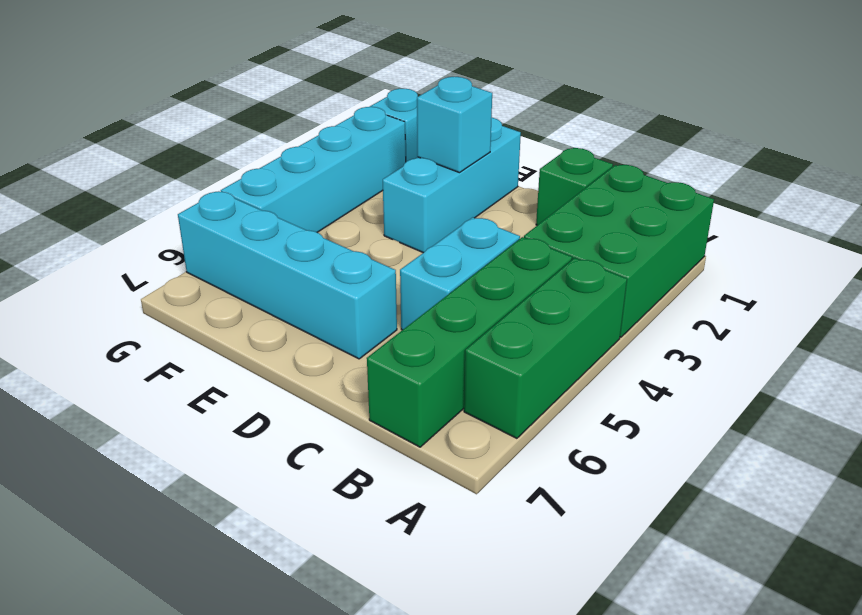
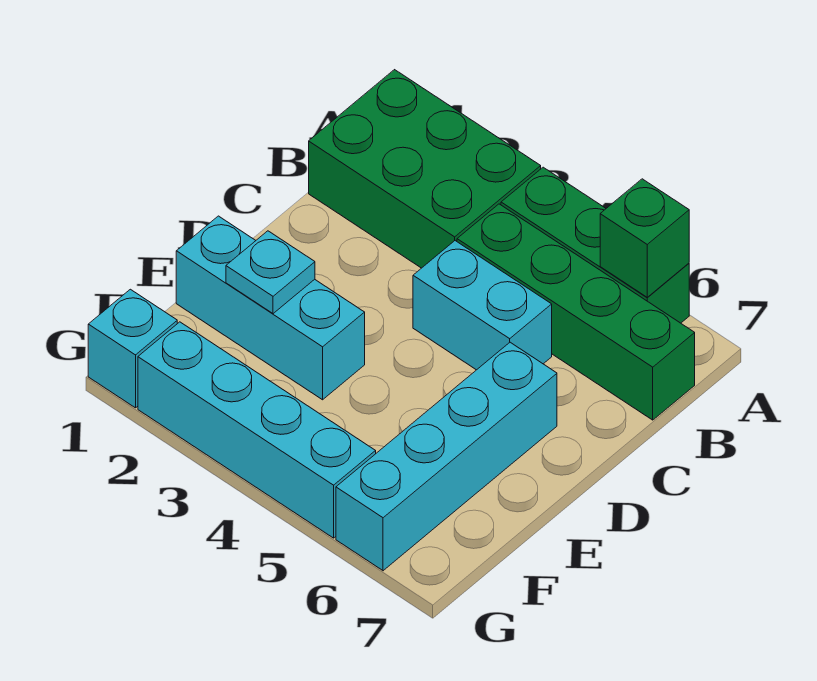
green brick C1 level 1 -> green brick A6 level 2
cyan brick E2 level 2 -> cyan plate E2 level 2

